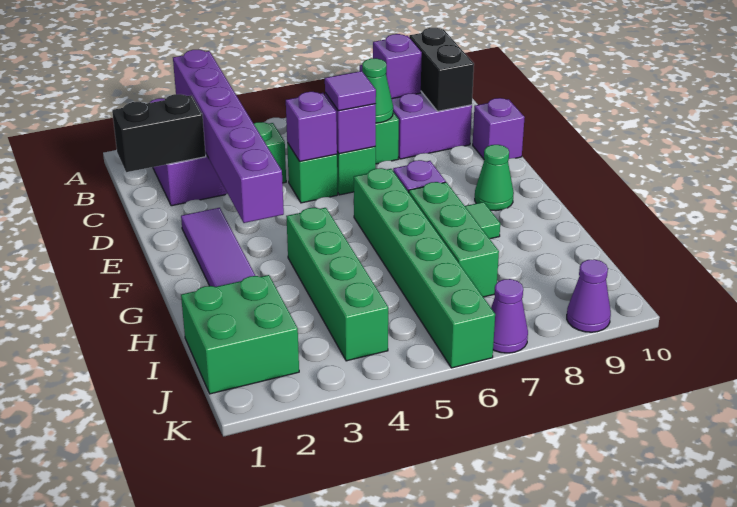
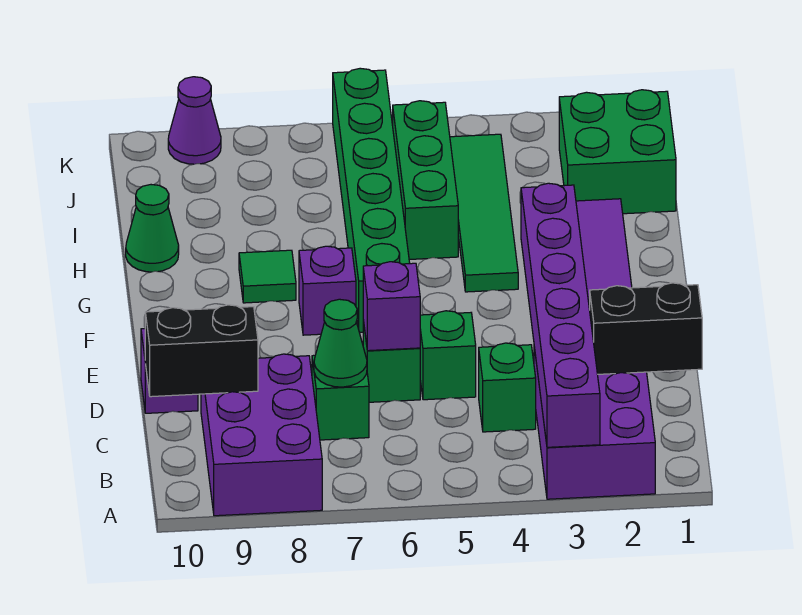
purple brick B8 level 2 -> none
black brick B9:C9 level 2 -> black brick C9:C10 level 2
purple brick D5 level 2 -> none
purple tile D6 level 3 -> none
green cone F9 level 1 -> green cone H10 level 1
green brick G4:J4 level 1 -> green tile G4:J4 level 1
green brick G7:I7 level 1 -> green brick H5:J5 level 1
purple cone K7 level 1 -> none

